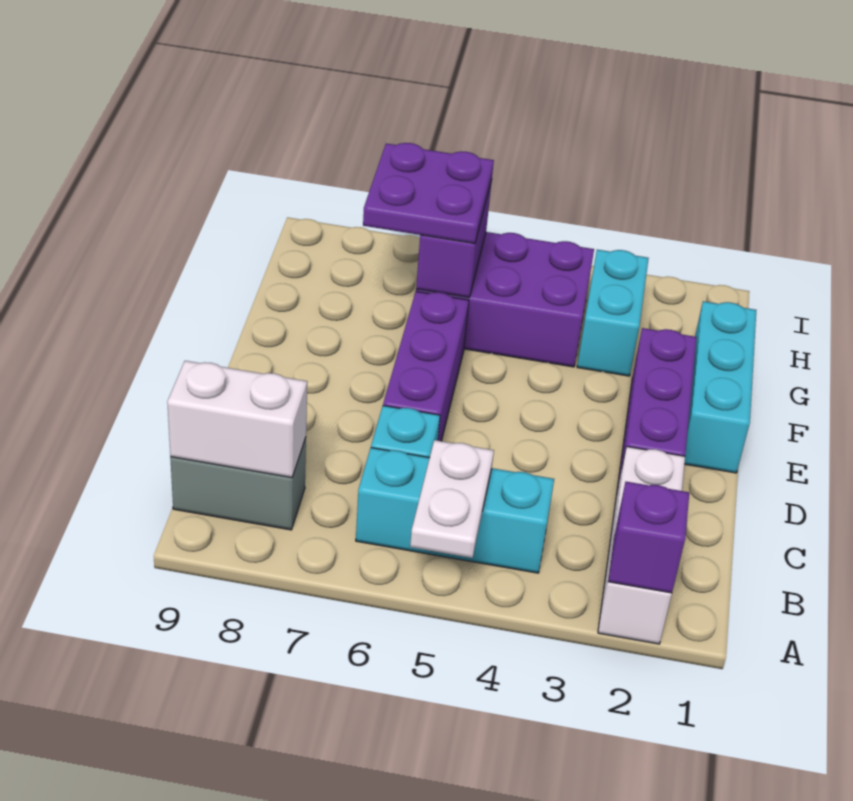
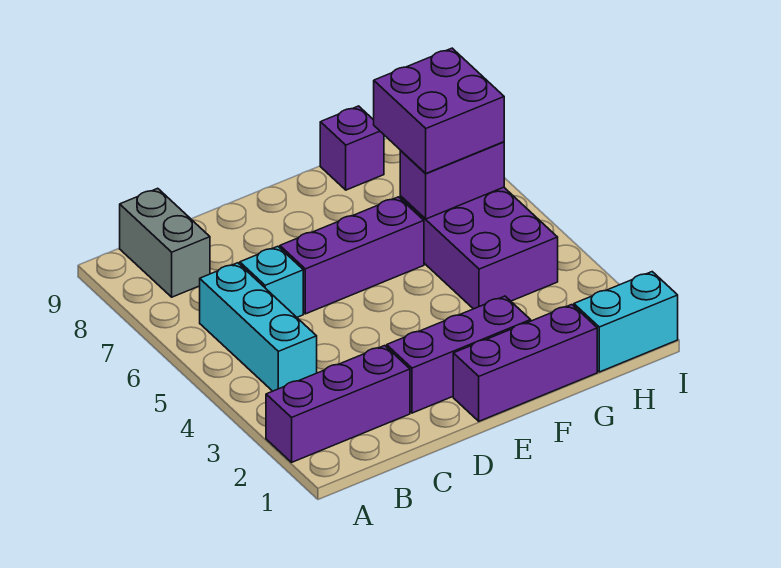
white brick A2:C2 level 1 -> purple brick A2:C2 level 1
purple brick A2 level 2 -> purple brick G9 level 1
white plate A5:B5 level 2 -> none
white brick B8:B9 level 2 -> none
cyan brick E1:G1 level 1 -> purple brick E1:G1 level 1
cyan brick G3:H3 level 1 -> cyan brick H1:I1 level 1
purple plate G6:H7 level 3 -> purple brick G6:H7 level 3

